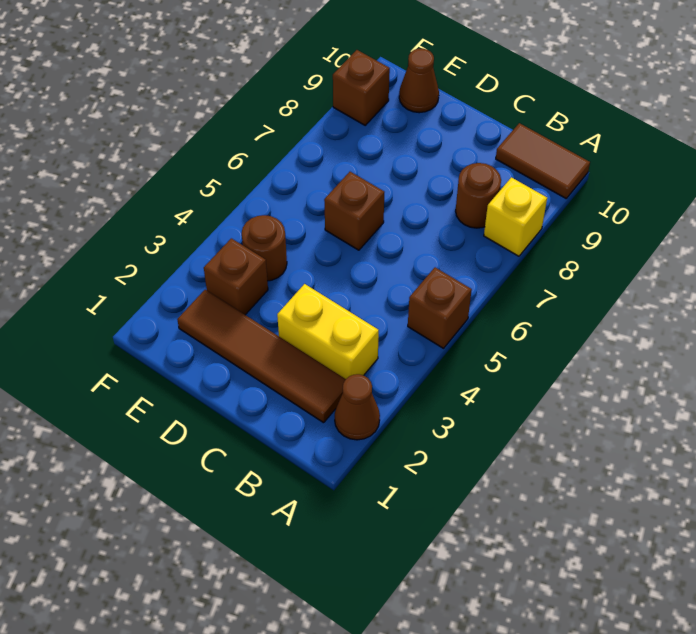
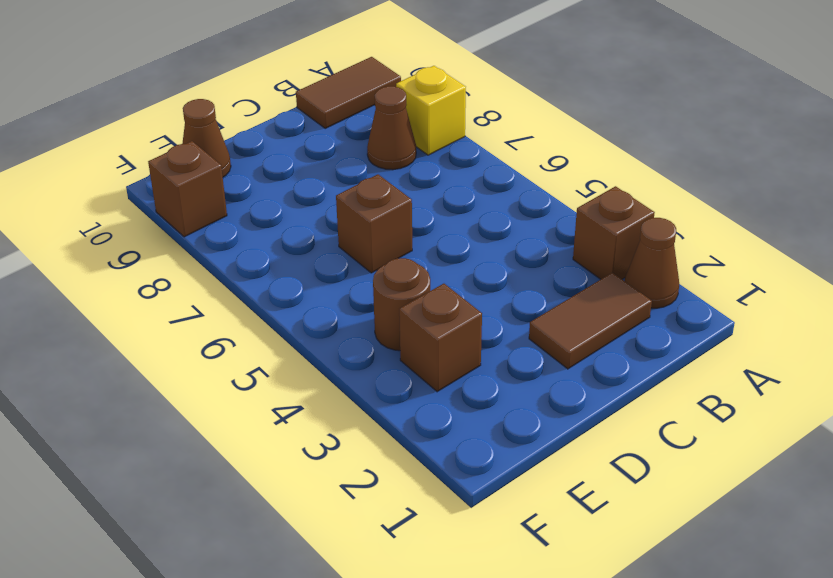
brown brick A5 level 1 -> brown brick A3 level 1
brown tile B2:E2 level 1 -> brown tile B2:C2 level 1
yellow brick B3:C3 level 1 -> none
brown round brick B8 level 1 -> brown cone B8 level 1

